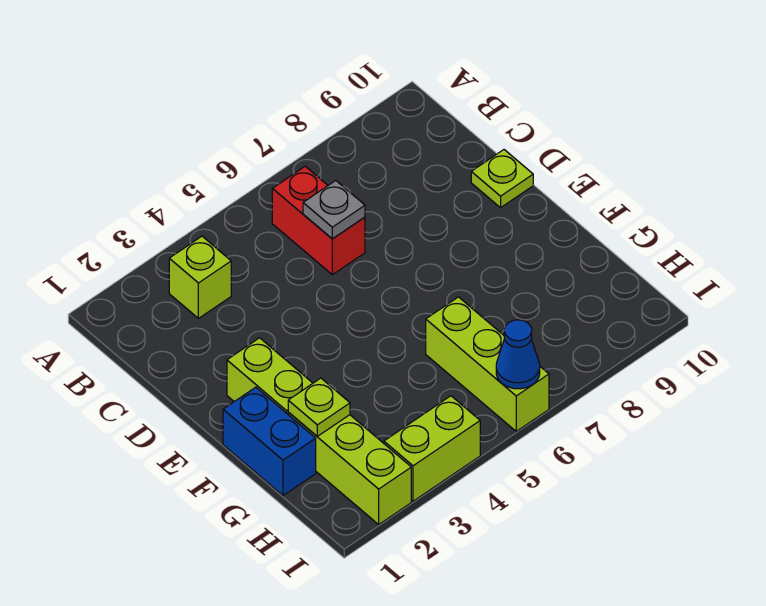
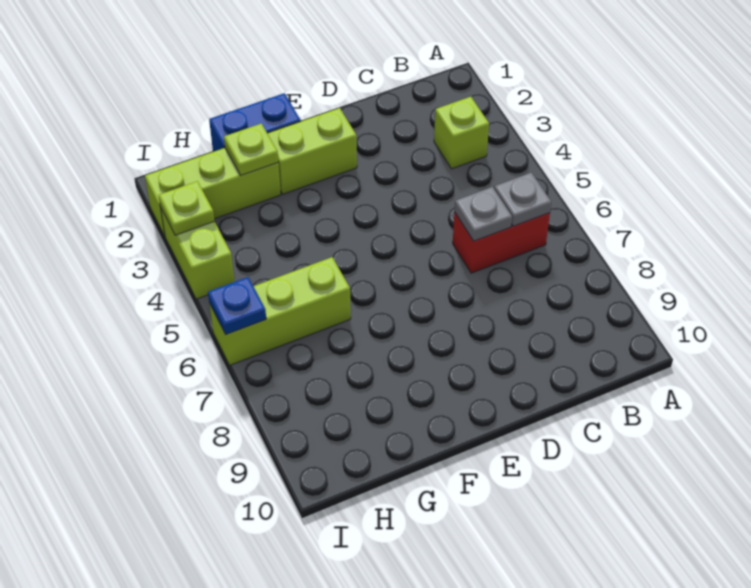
none -> grey plate B6 level 2
lime plate D10 level 1 -> lime plate I3 level 2
blue cone I6 level 2 -> blue plate I6 level 2

